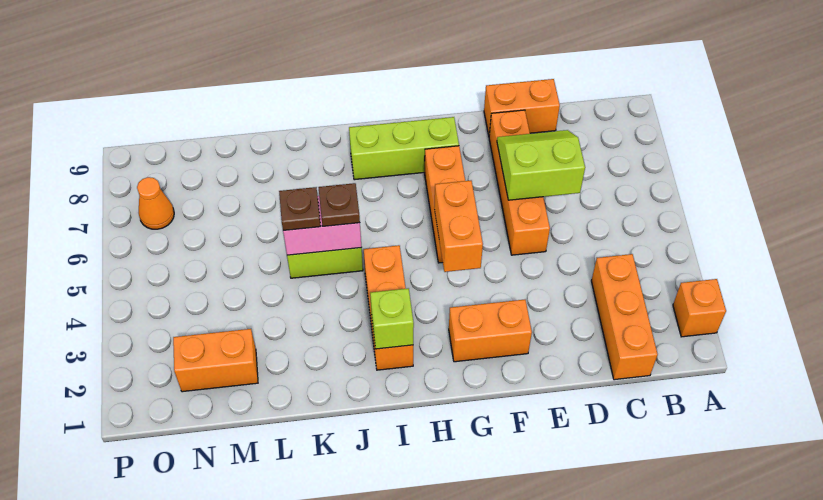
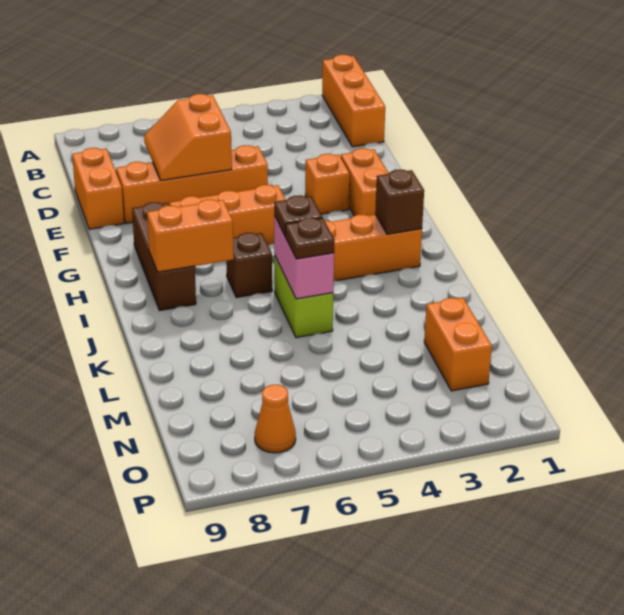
orange brick A2 level 1 -> orange brick F3 level 1
orange brick C1:C3 level 1 -> orange brick A1:C1 level 1
lime slope D6:E7 level 2 top 6 -> orange slope D6:E7 level 2 top 6
orange brick G4:G5 level 2 -> orange brick I7:I8 level 2
lime brick G8:I8 level 1 -> brown brick G8:I8 level 1
lime brick I2 level 2 -> brown brick I2 level 2
none -> brown brick I6 level 1

